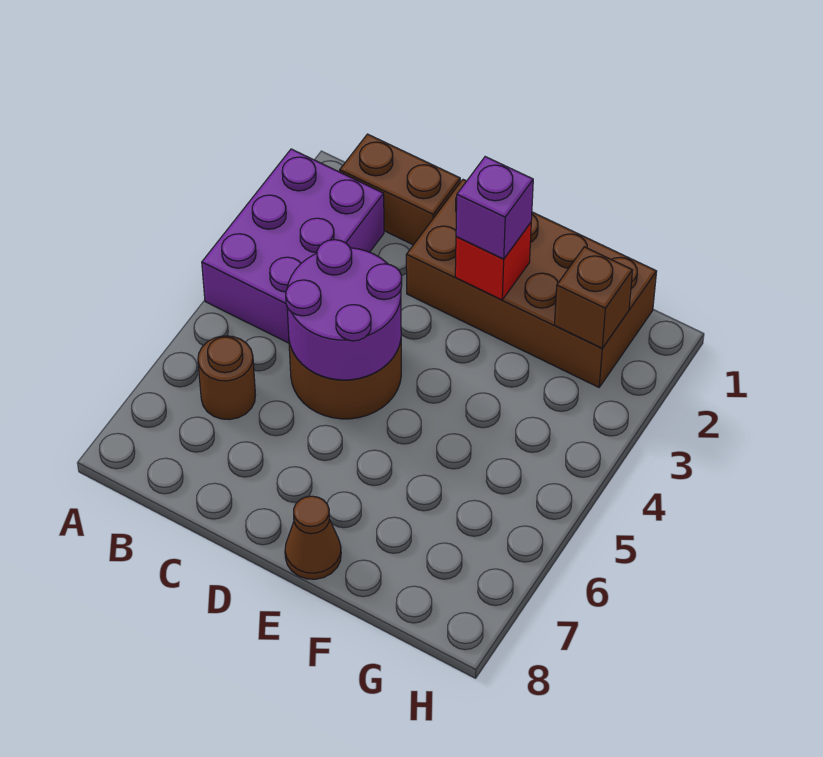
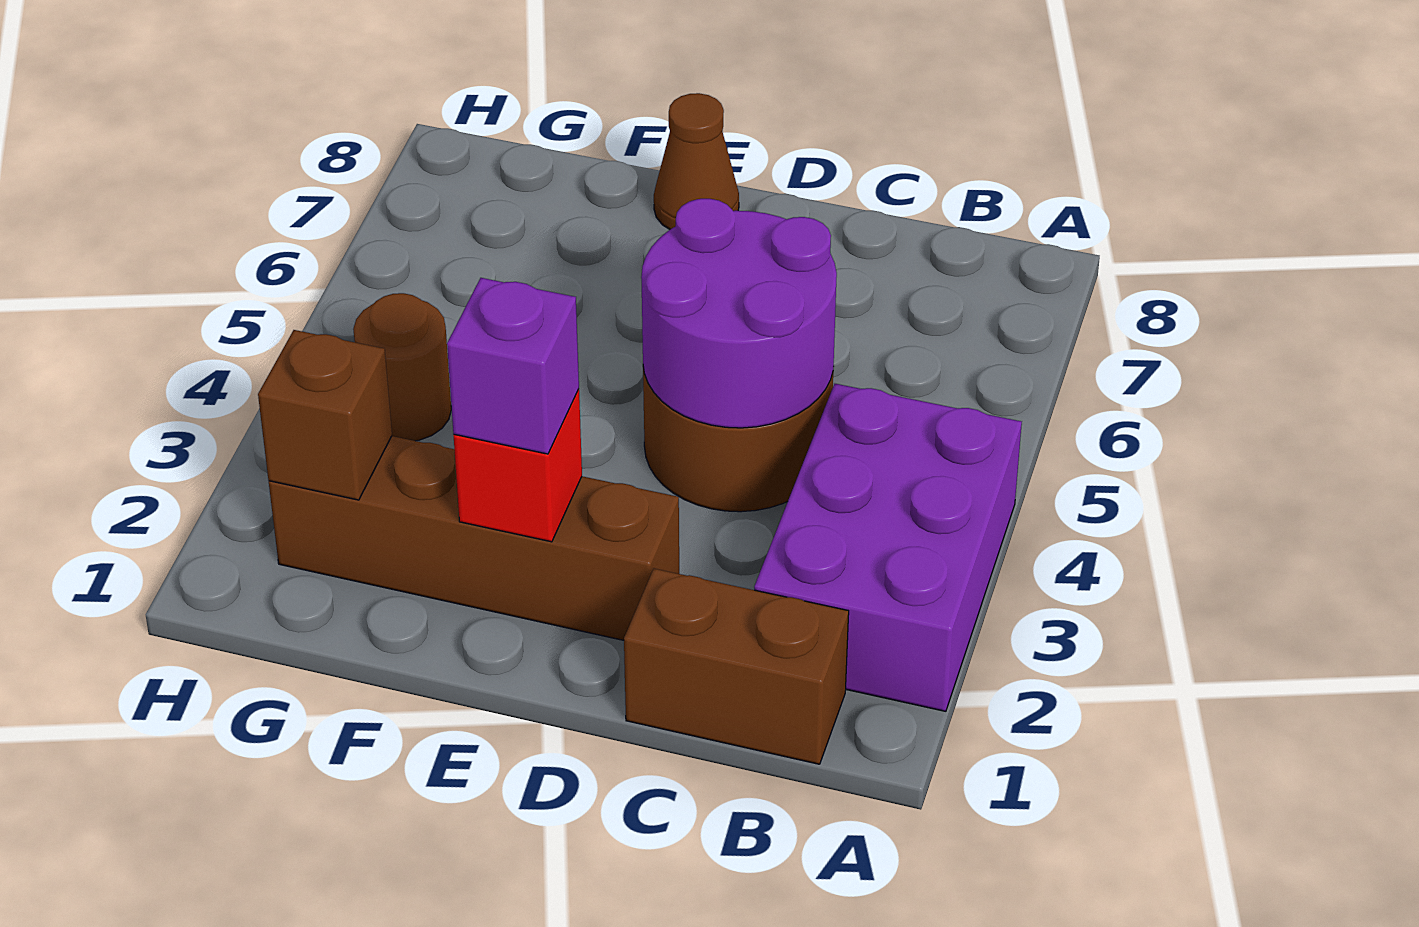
brown round brick B6 level 1 -> brown round brick G4 level 1
brown brick D1:G2 level 1 -> brown brick D2:G2 level 1

